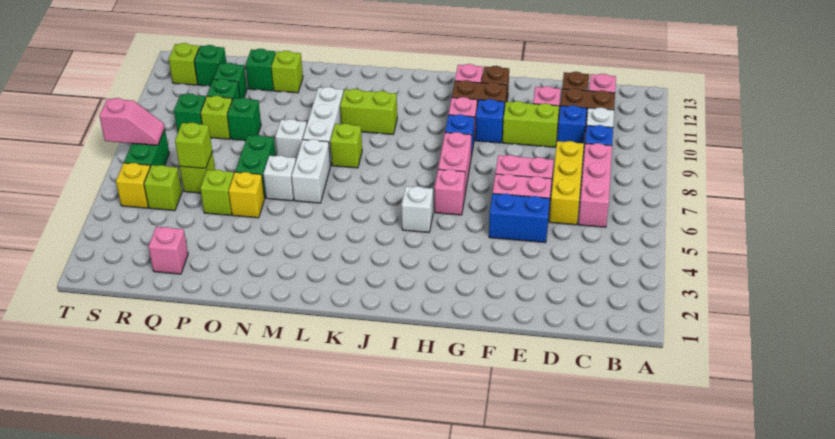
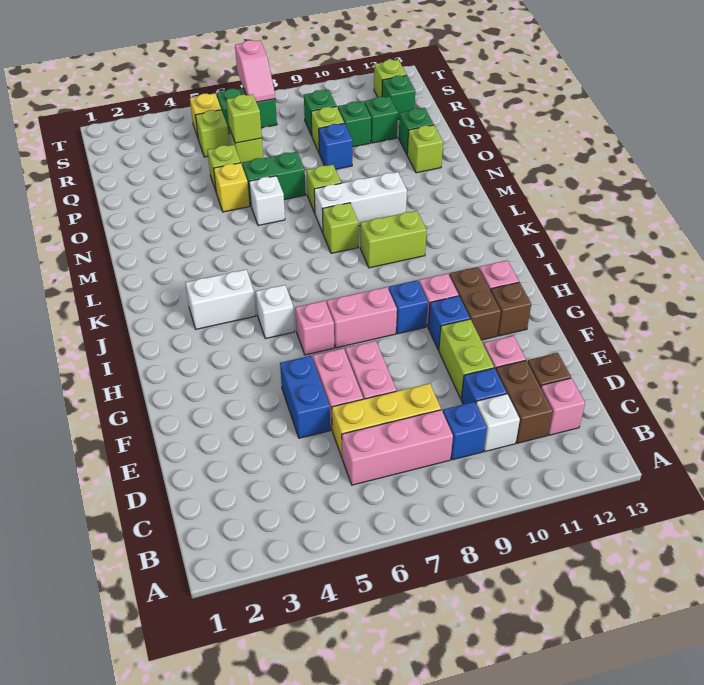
lime brick K10:L10 level 1 -> lime brick K9:K10 level 1
white brick M6:M7 level 1 -> white brick J3:J4 level 1
white brick N8 level 1 -> lime brick N8 level 1
green brick P9 level 1 -> blue brick P9 level 1
pink brick Q2 level 1 -> none

